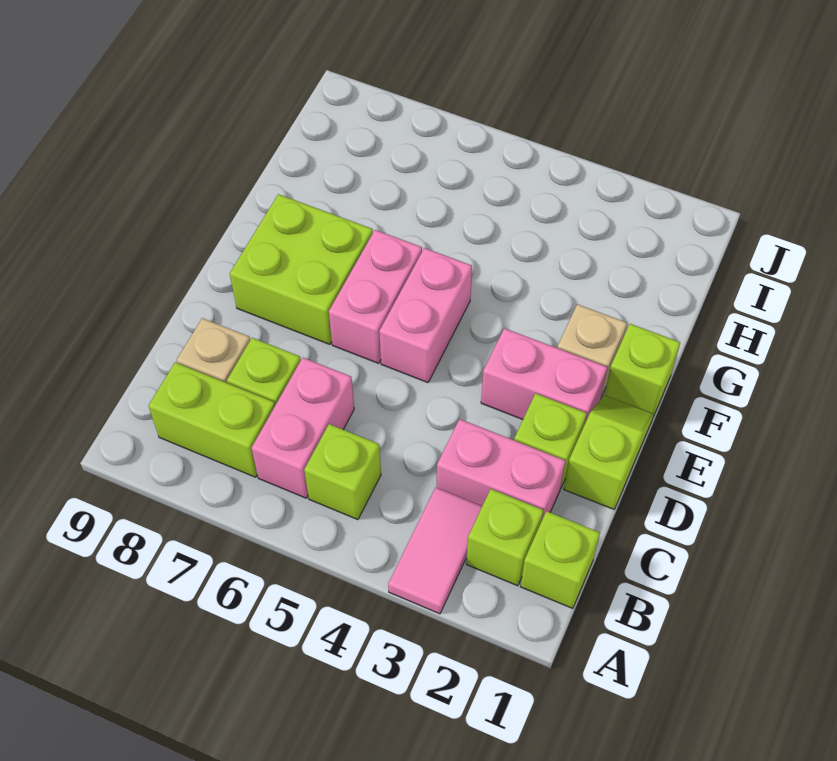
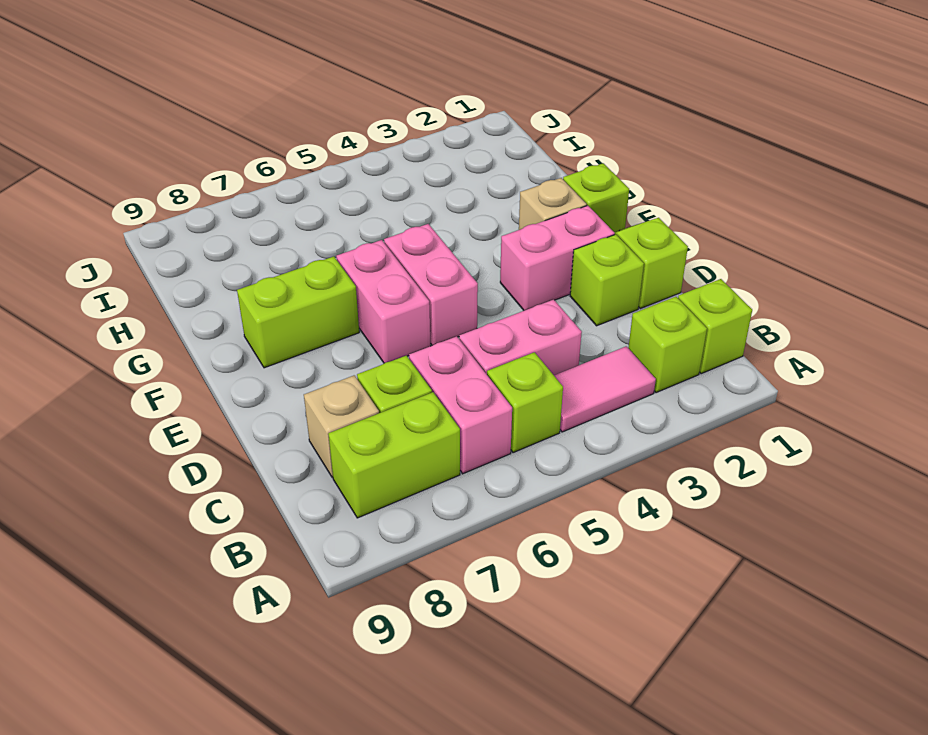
pink tile A3:B3 level 1 -> pink tile B3:B4 level 1
pink brick C2:C3 level 1 -> pink brick C4:C5 level 1
lime brick E7:F8 level 1 -> lime brick F7:F8 level 1

